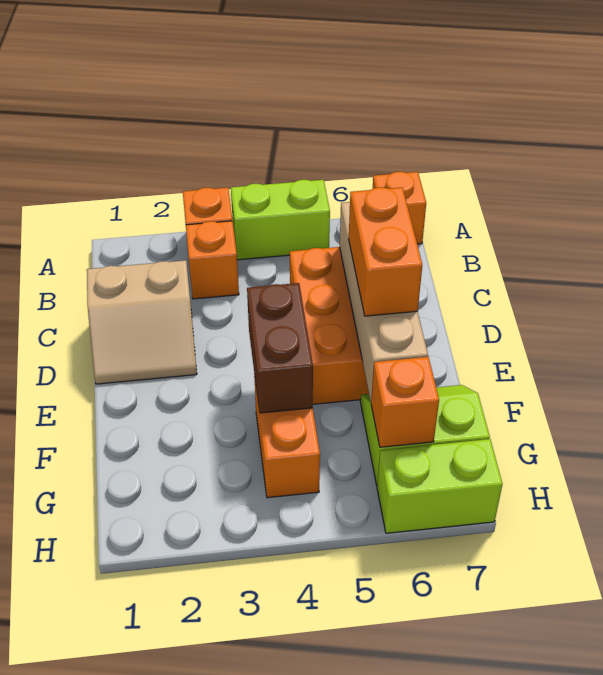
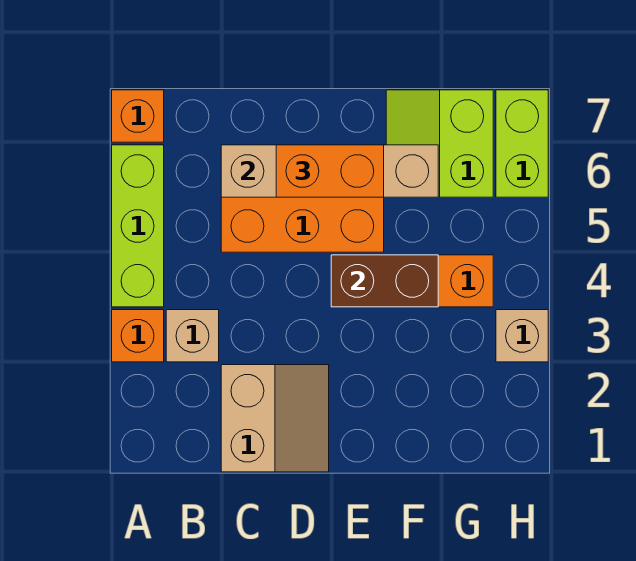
lime brick A4:A5 level 1 -> lime brick A4:A6 level 1
orange brick B3 level 1 -> tan brick B3 level 1
orange brick G6 level 2 -> none
none -> tan brick H3 level 1

